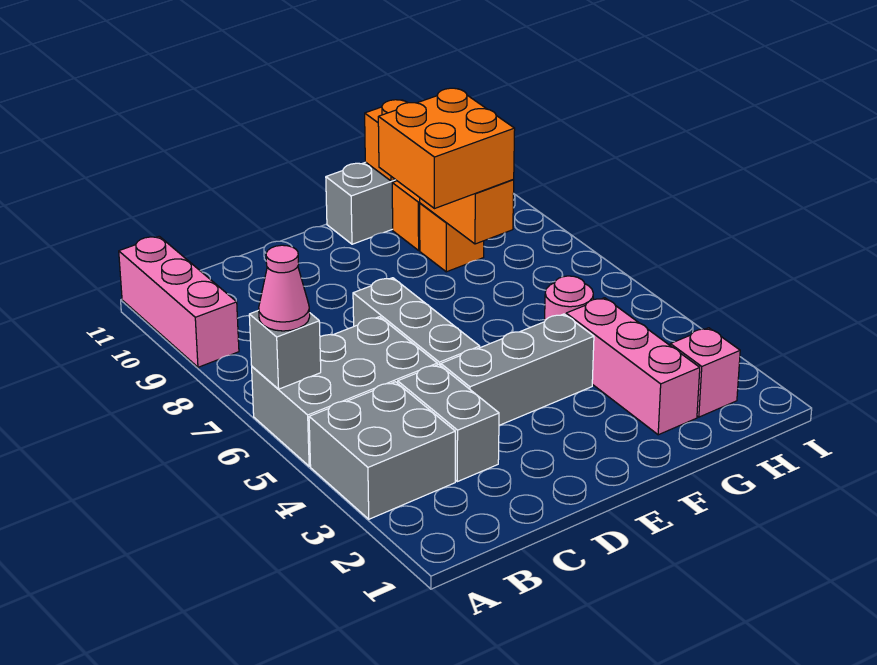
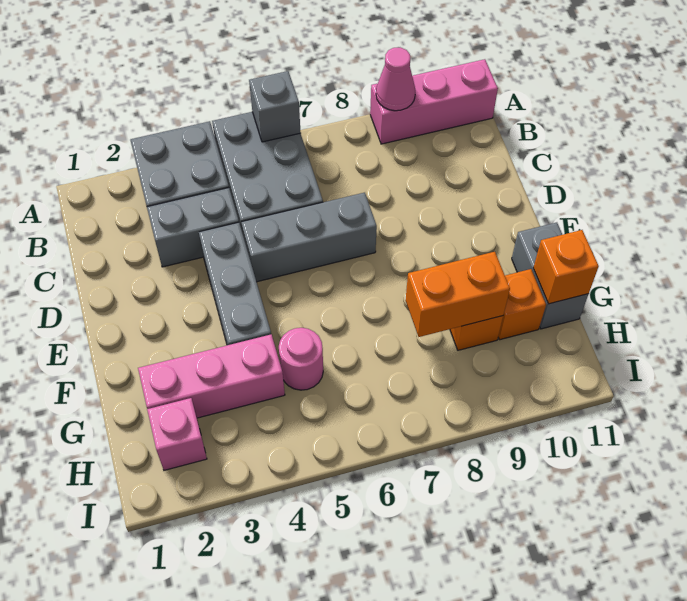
pink cone A6 level 3 -> pink cone A9 level 2
orange brick F8:G9 level 3 -> none

